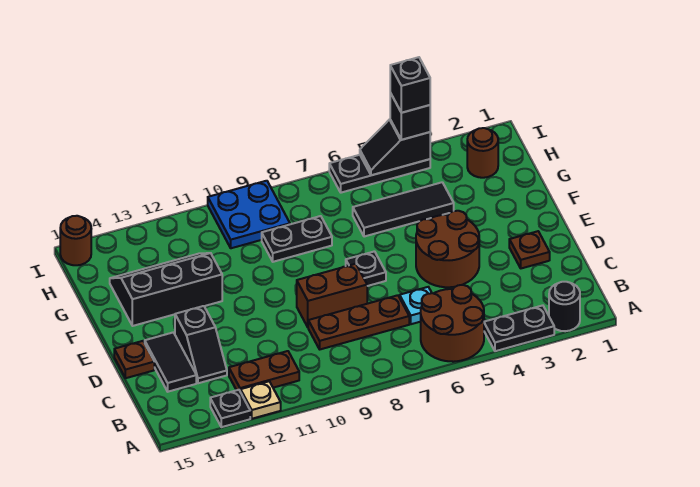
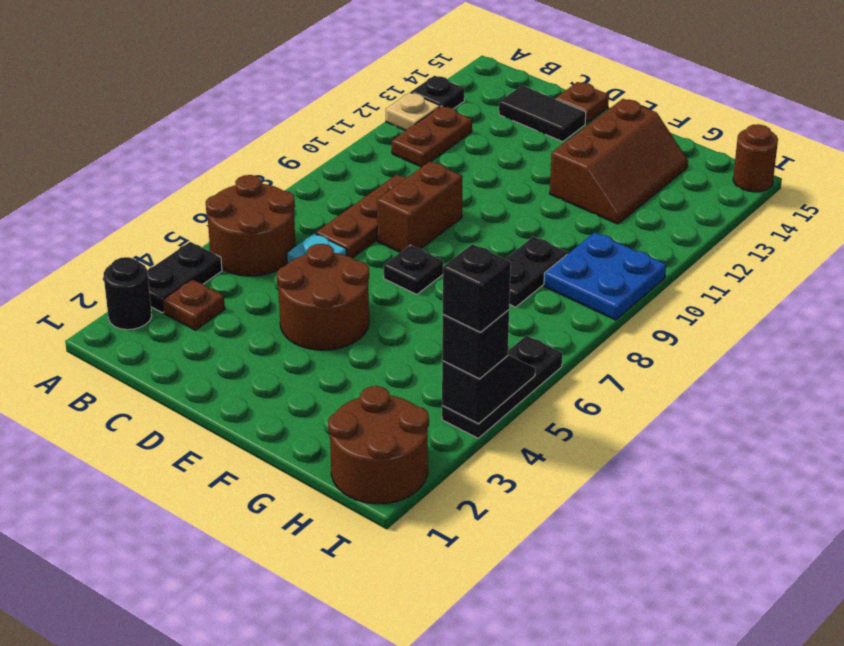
black slope C13:D13 level 1 top D -> none
brown plate D2 level 1 -> brown plate B3 level 1
black slope F12:G14 level 1 top F -> brown slope F12:G14 level 1 top F
black tile G4:G6 level 1 -> none
brown round brick H2 level 1 -> brown round brick H1:I2 level 1

